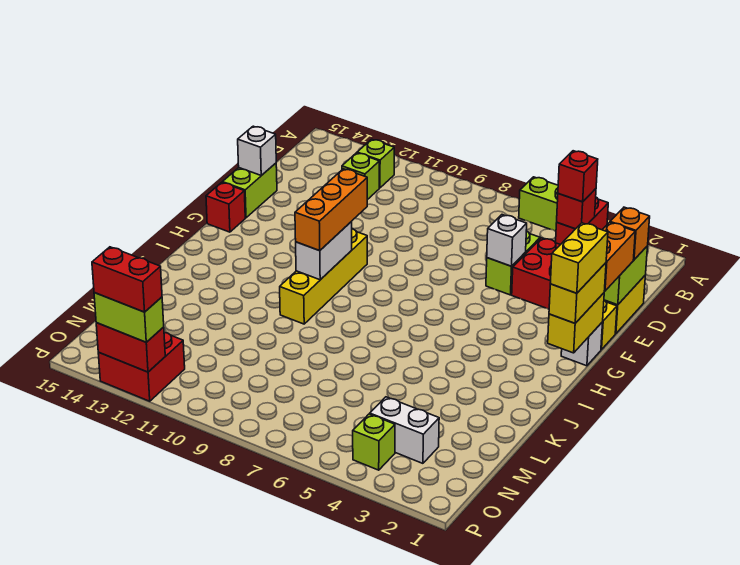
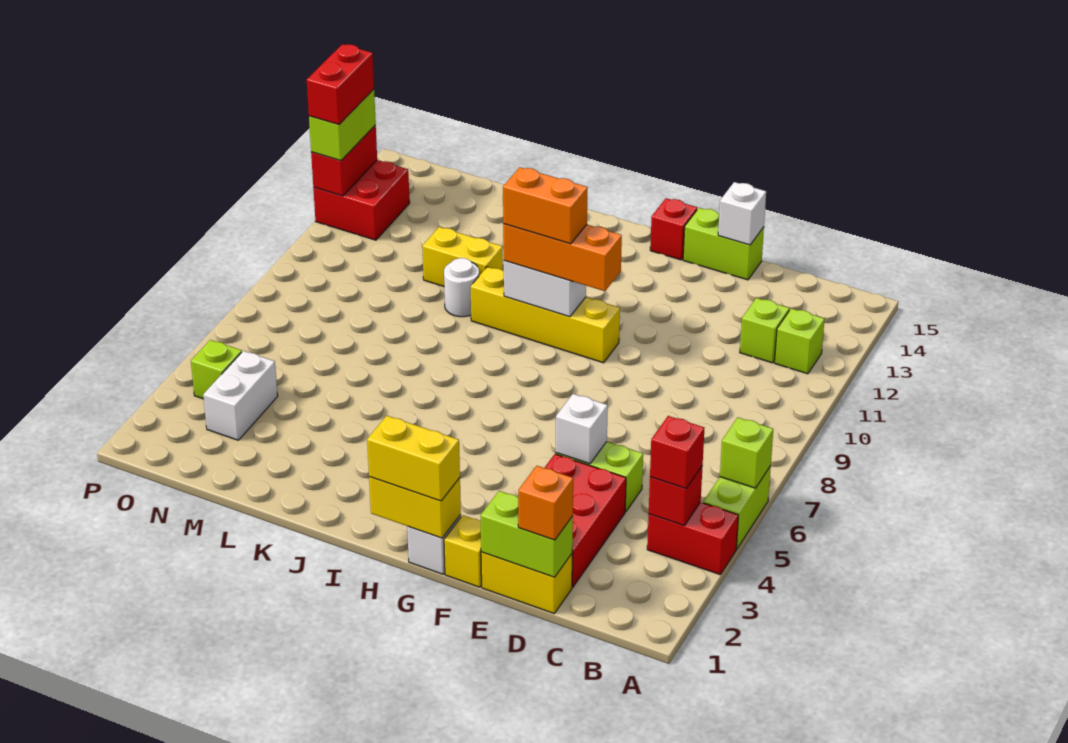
none -> lime brick A6 level 2
orange brick E1:F1 level 3 -> orange brick H10:I10 level 4
yellow brick G1:H1 level 4 -> yellow brick K11:L11 level 1
none -> white round brick K10 level 1

